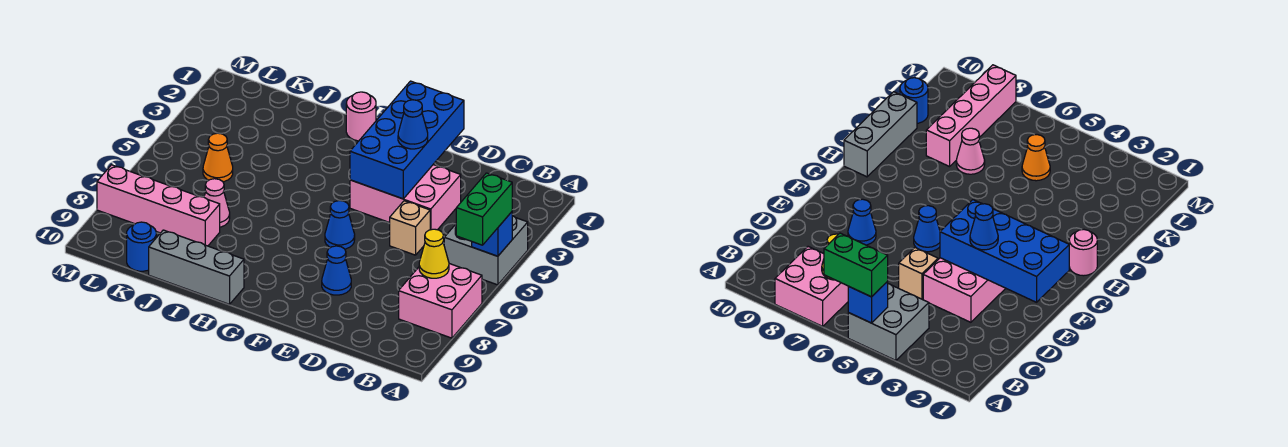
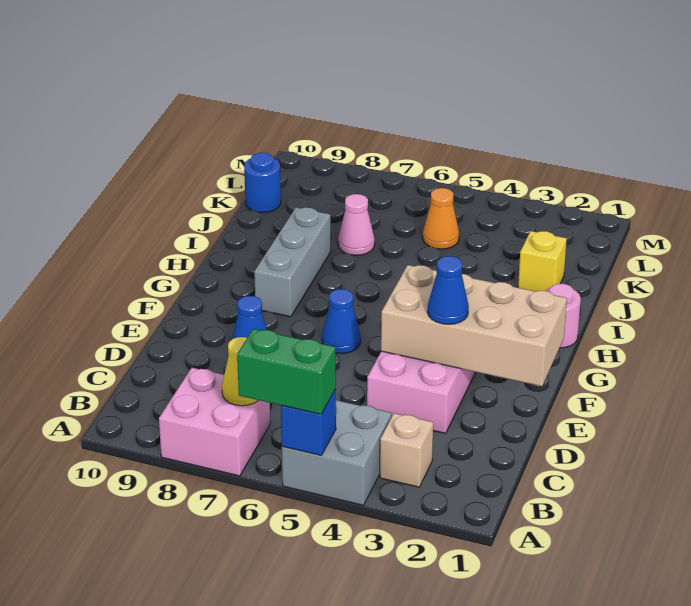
tan brick D5 level 1 -> tan brick B3 level 1
blue brick E1:F4 level 2 -> tan brick E1:F4 level 2
grey brick H10:J10 level 1 -> grey brick G8:I8 level 1
none -> yellow brick J2 level 1
pink brick J8:M8 level 1 -> none

